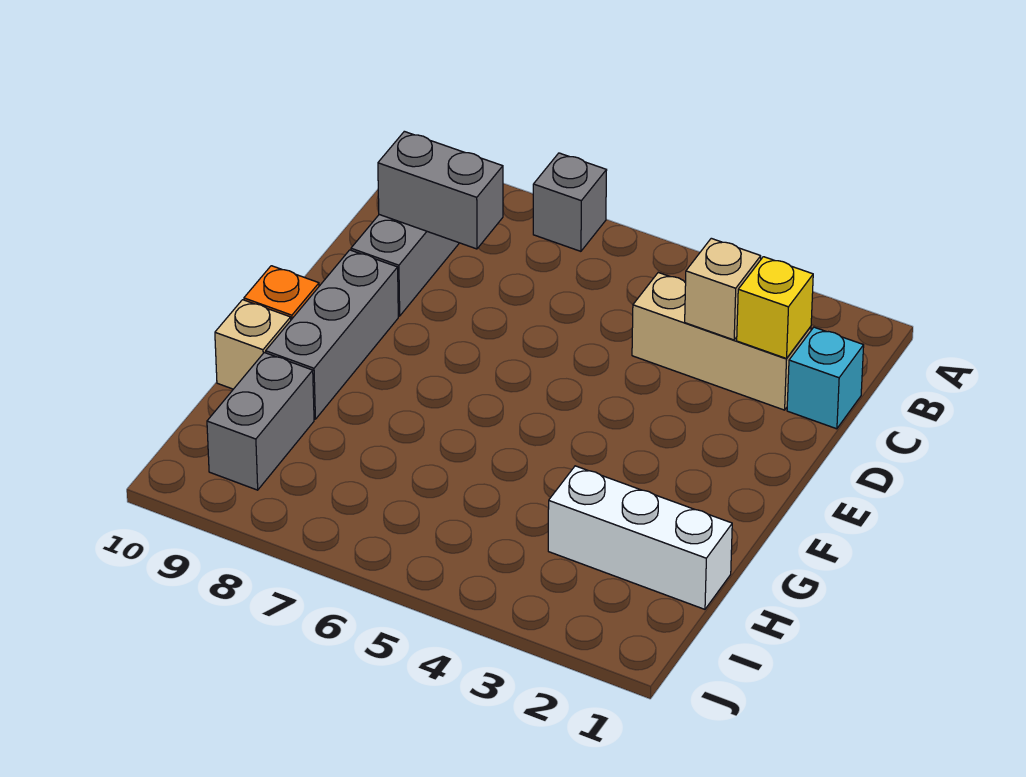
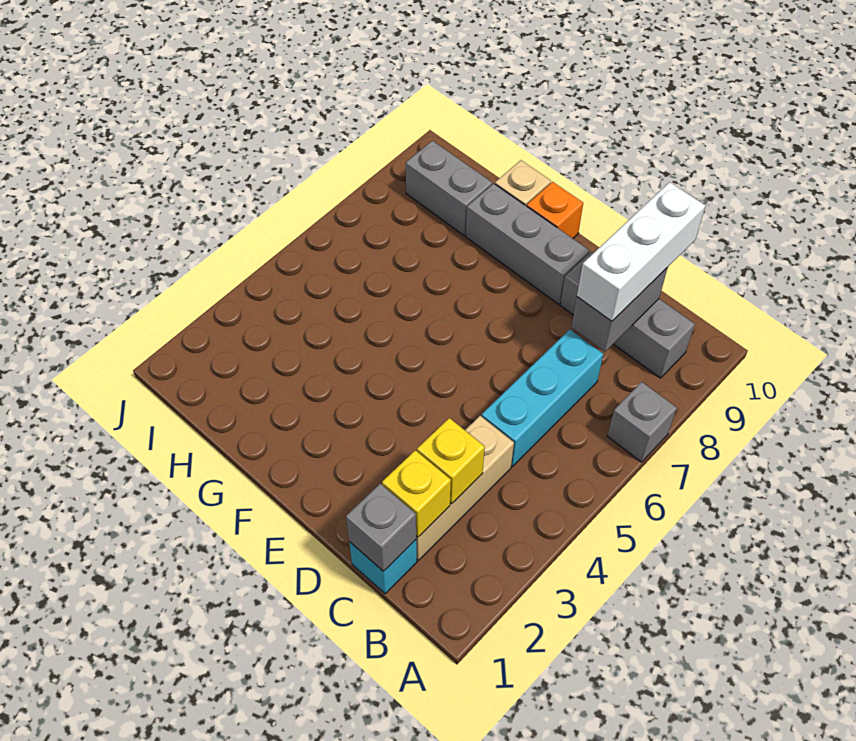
none -> grey brick C1 level 2
tan brick C3 level 2 -> yellow brick C3 level 2
none -> cyan brick C5:C7 level 1
white brick H1:H3 level 1 -> white brick C8:C10 level 3

